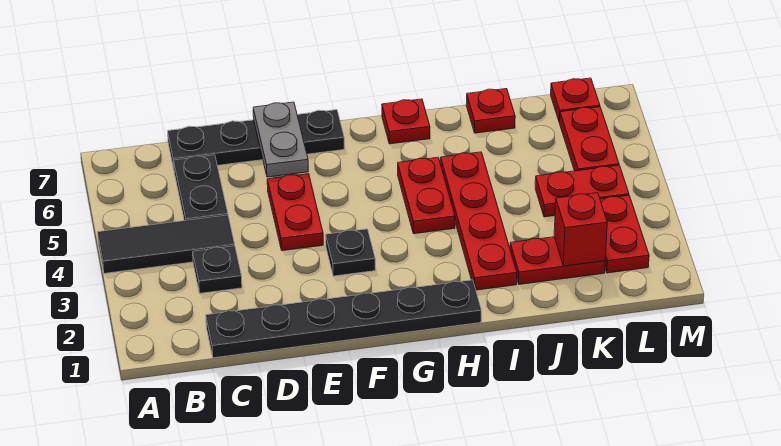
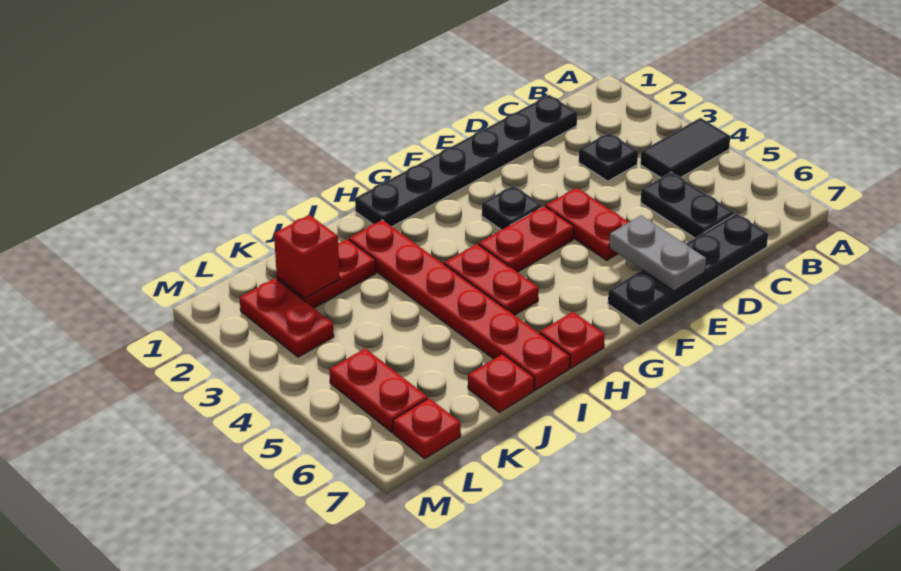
black tile A4:C4 level 1 -> black tile A4:B4 level 1
red plate I2:I5 level 1 -> red plate I2:I7 level 1
red plate K4:L4 level 1 -> red plate F4:G4 level 1

